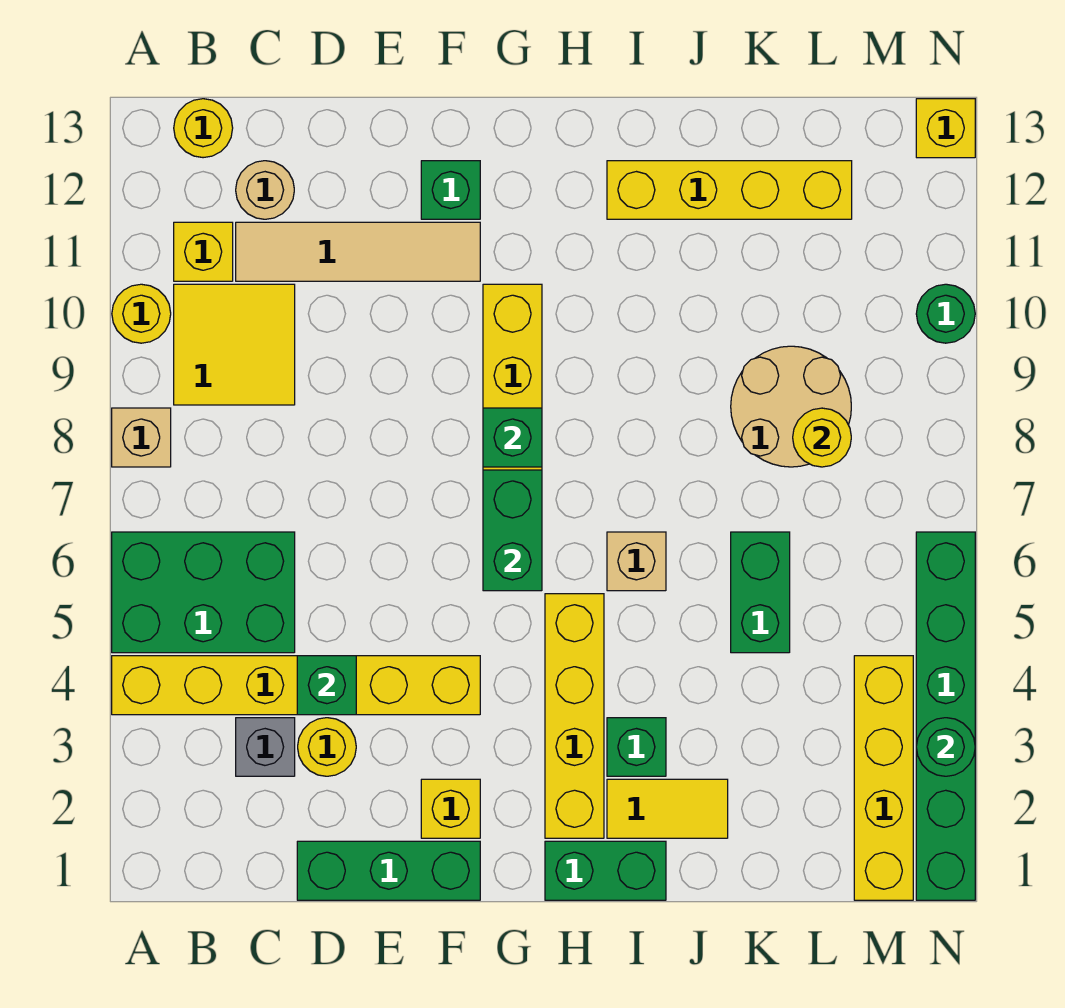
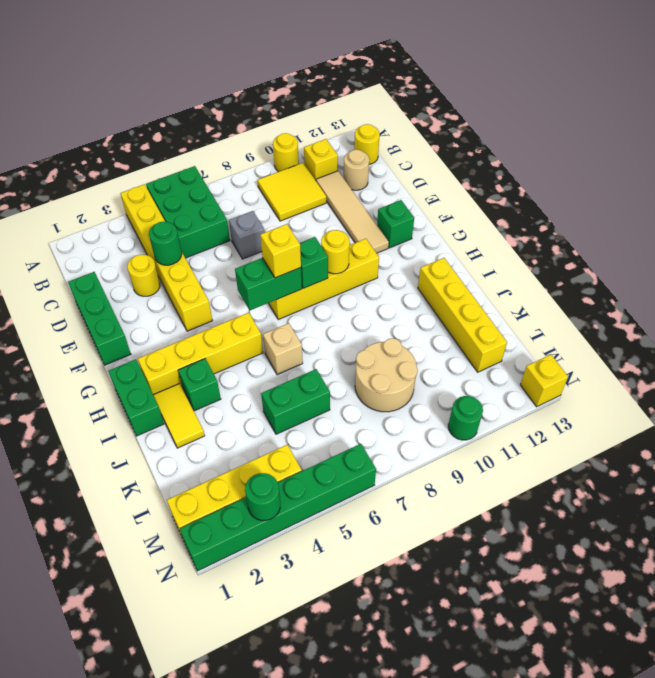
tan brick A8 level 1 -> none
grey brick C3 level 1 -> grey brick D7 level 1
green brick D4 level 2 -> green round brick D4 level 2
yellow brick F2 level 1 -> yellow brick G7 level 3
yellow round brick L8 level 2 -> yellow round brick G9 level 2

